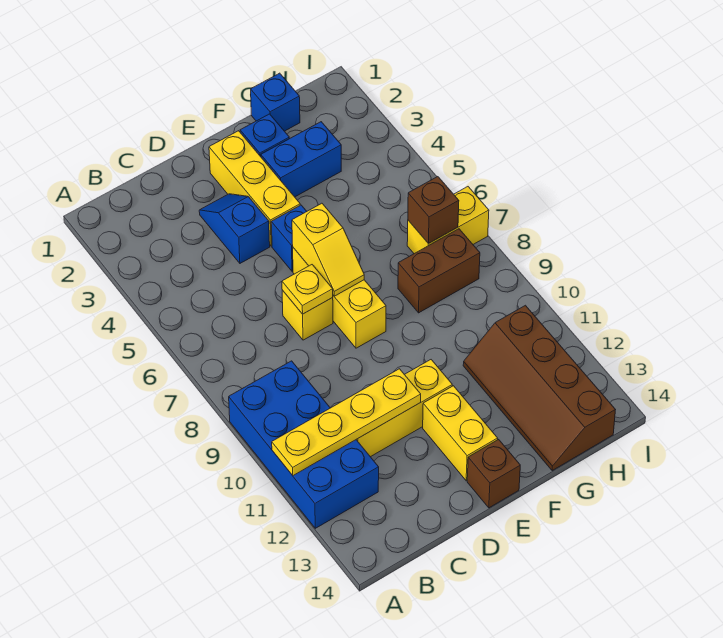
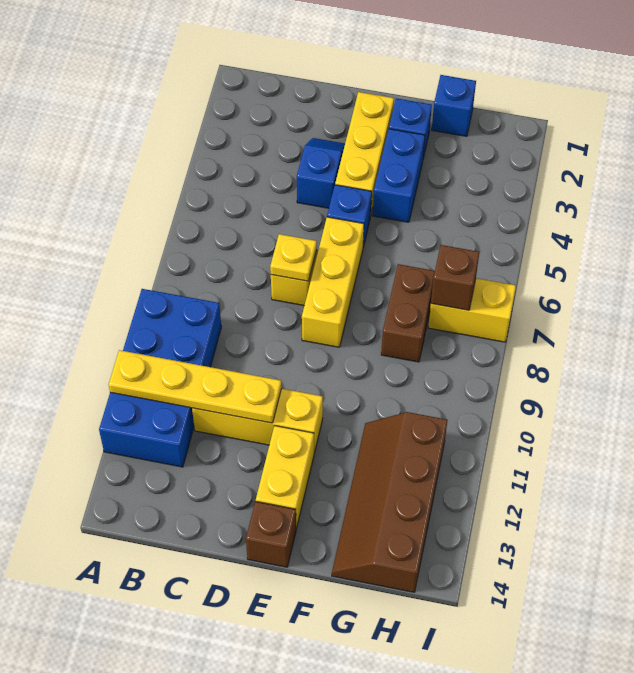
yellow slope E6:E7 level 2 top 6 -> none
blue brick F3:G3 level 1 -> blue brick F3:F4 level 1
brown brick G8:H8 level 1 -> brown brick G7:G8 level 1

